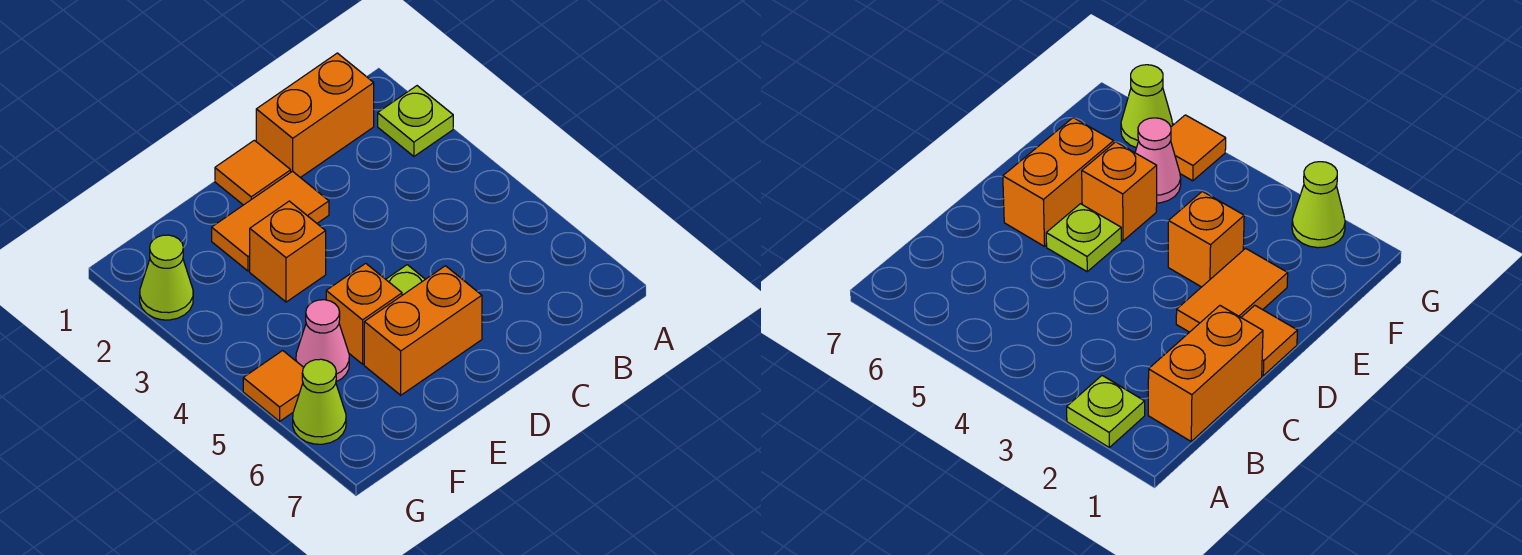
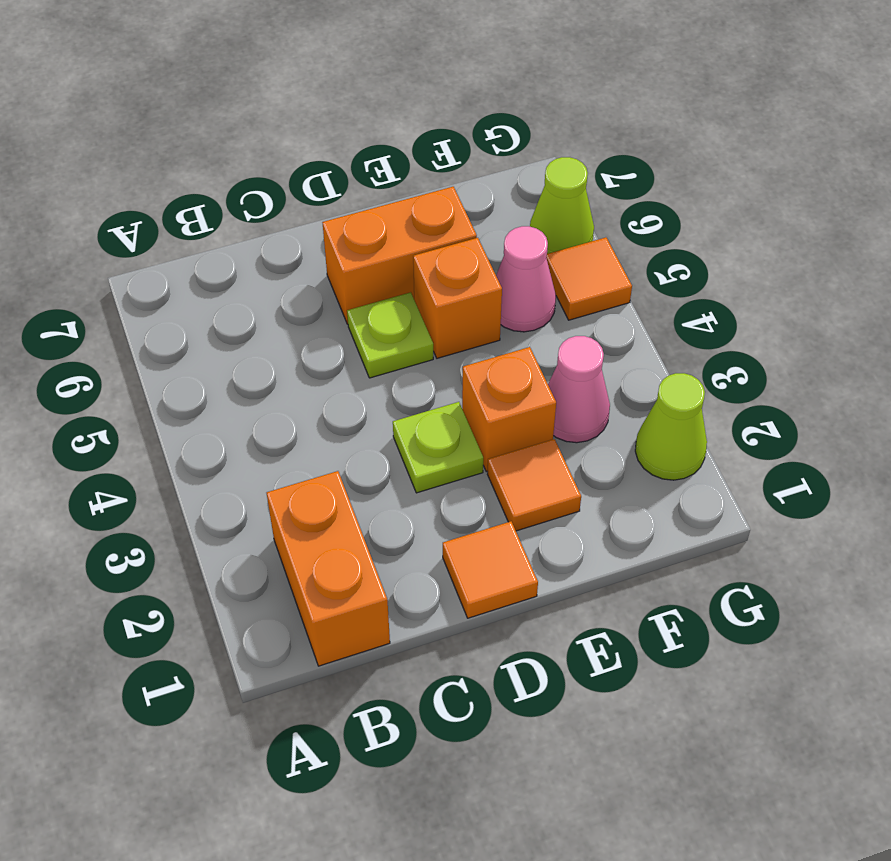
lime plate A2 level 1 -> lime plate D3 level 1
orange brick B1:C1 level 1 -> orange brick B1:B2 level 1
orange tile D2:E2 level 1 -> orange tile E2 level 1
none -> pink cone F3 level 1

